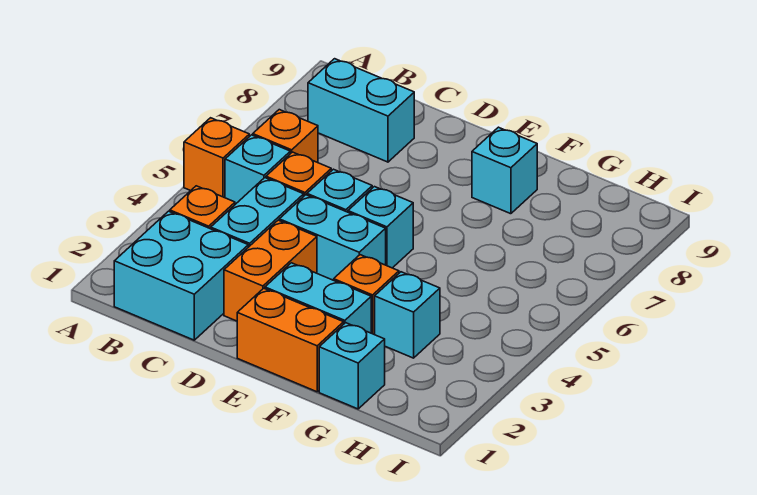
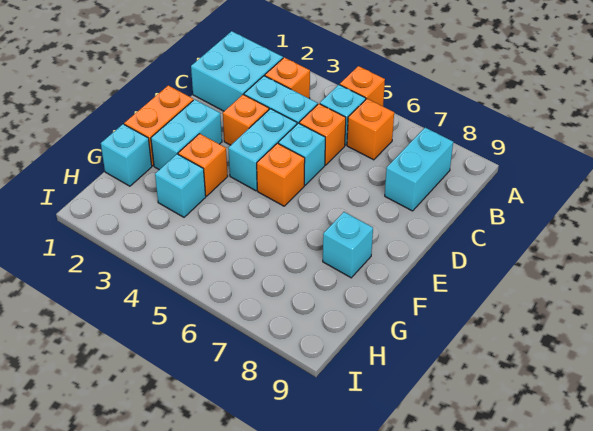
orange brick D2:D3 level 1 -> orange brick D3 level 1
cyan brick E5 level 1 -> orange brick E5 level 1

